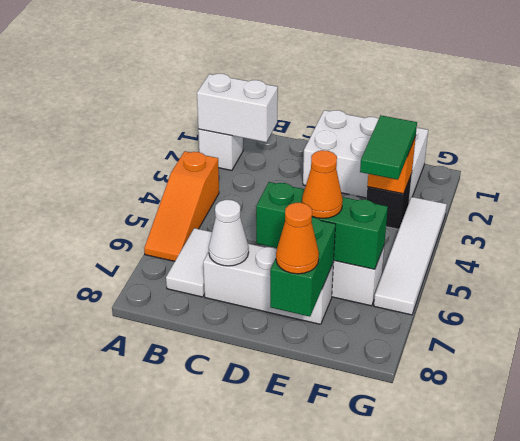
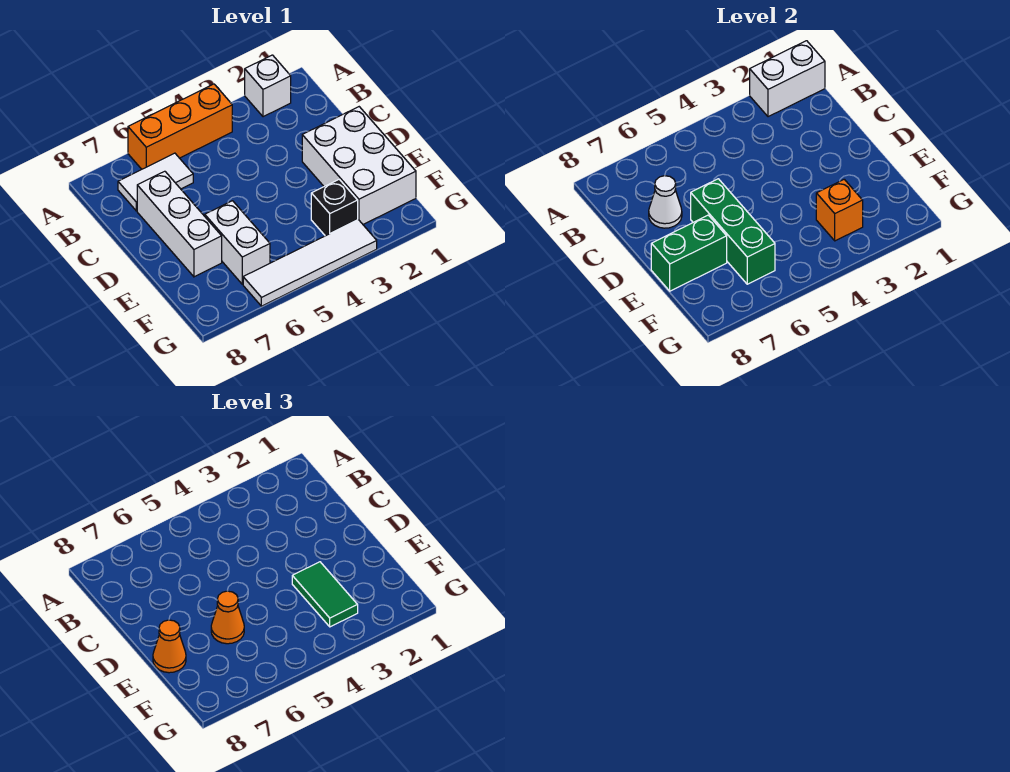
white brick A2:B2 level 2 -> white brick A1:A2 level 2
orange slope A4:A6 level 1 top 4 -> orange brick A4:A6 level 1
green tile F3:F4 level 3 -> green tile E3:F3 level 3

